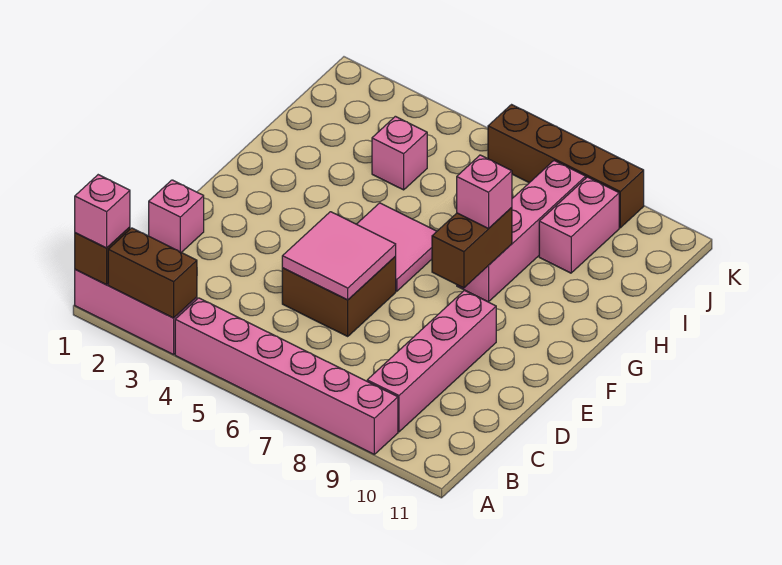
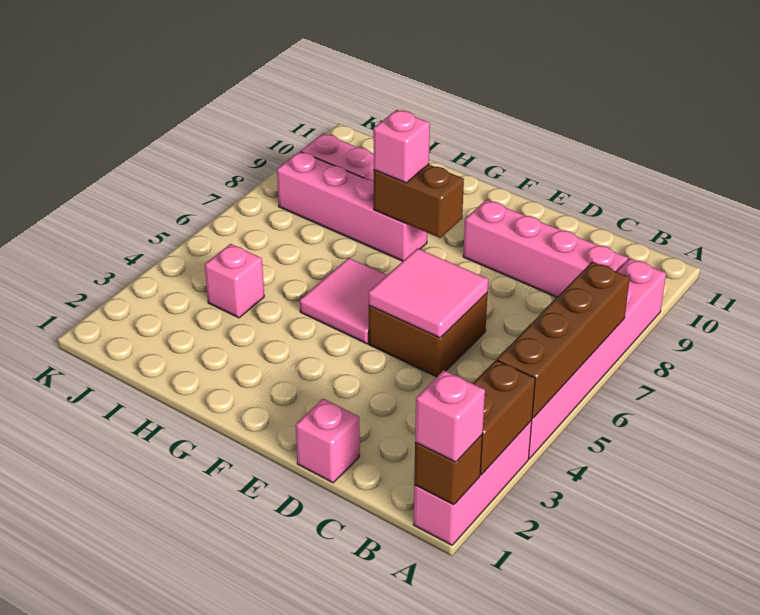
brown brick K6:K9 level 1 -> brown brick A4:A7 level 2

